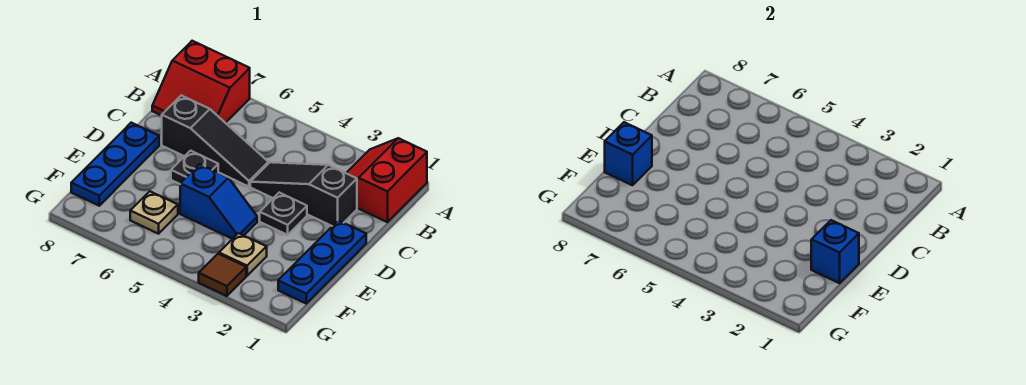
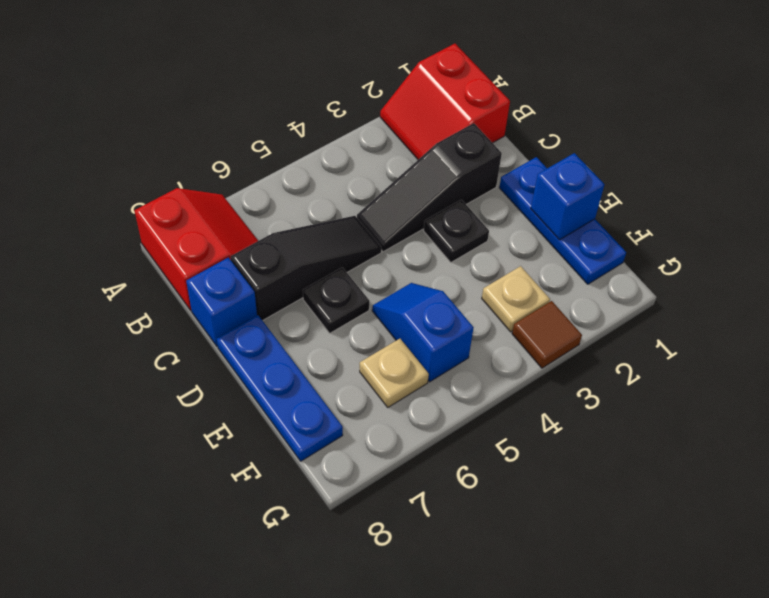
red slope A7:B8 level 1 top A -> red slope A7:B8 level 1 top 8
blue slope E4:E5 level 1 top 5 -> blue slope E5:F5 level 1 top F
blue brick E8 level 2 -> blue brick C8 level 1

